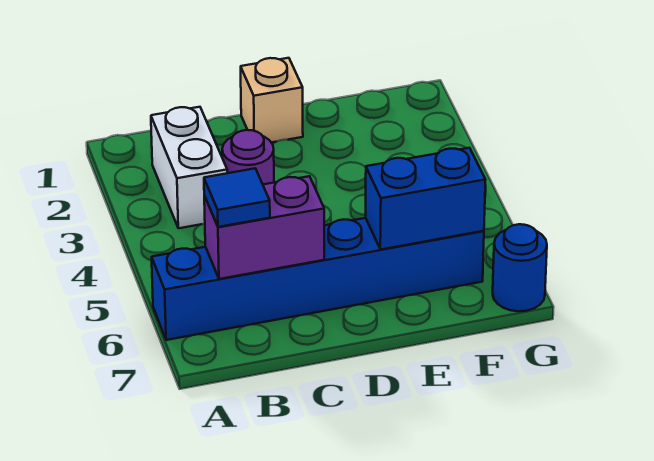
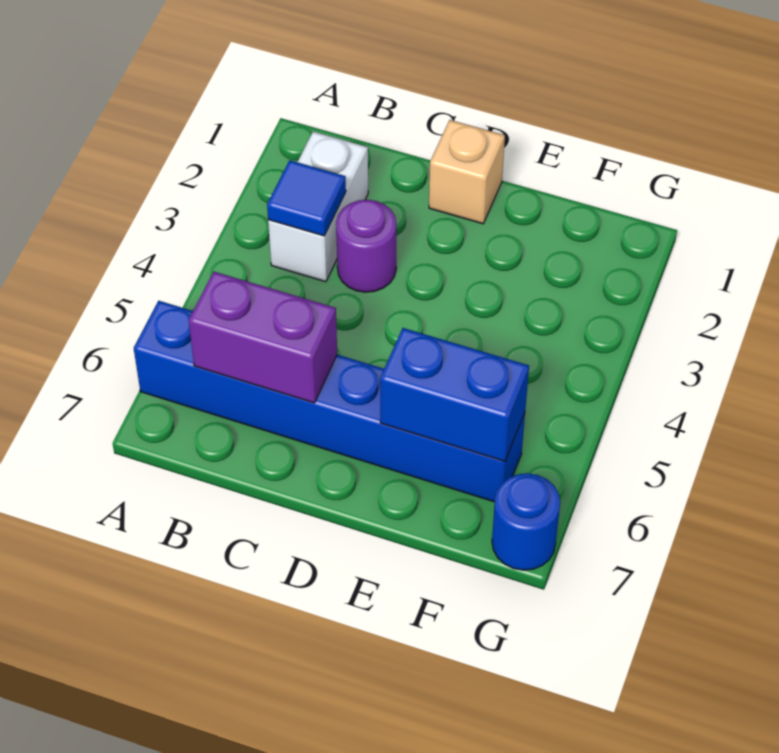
blue tile B6 level 3 -> blue tile B3 level 2

